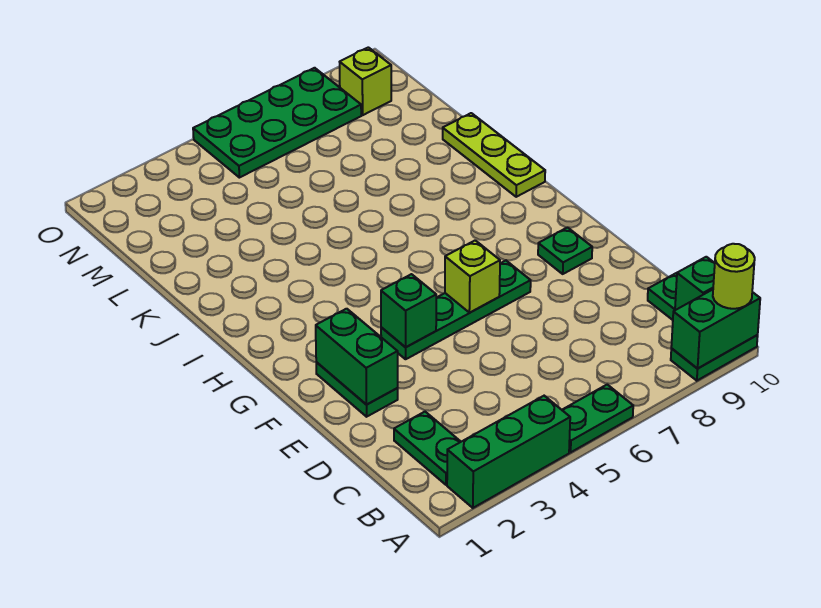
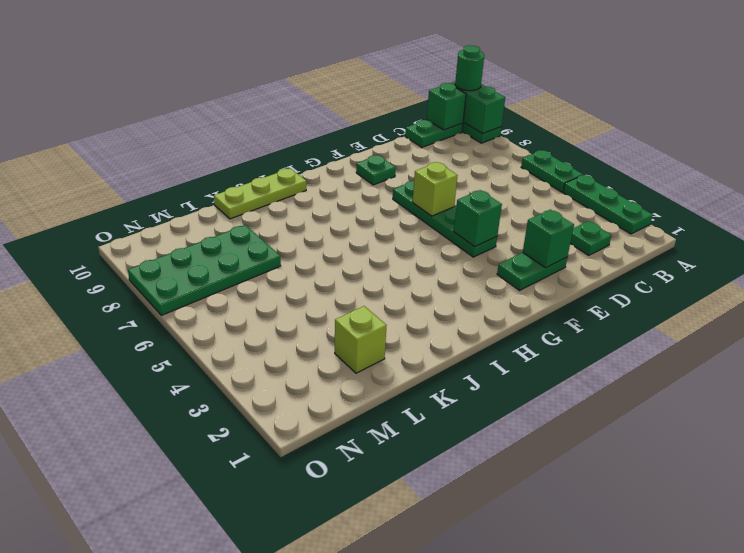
green brick A2:A4 level 1 -> green plate A2:A4 level 1
lime round brick A10 level 3 -> green round brick A10 level 3
green plate B2:C2 level 1 -> green plate C2 level 1
green brick E2:F2 level 2 -> green brick E2 level 2
green plate N5:O8 level 1 -> green plate L7:O8 level 1
lime brick N9 level 1 -> lime brick L2 level 1

